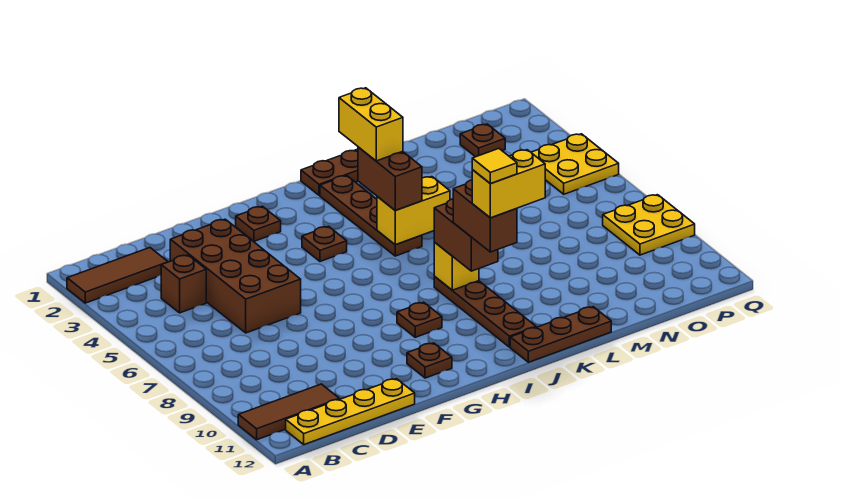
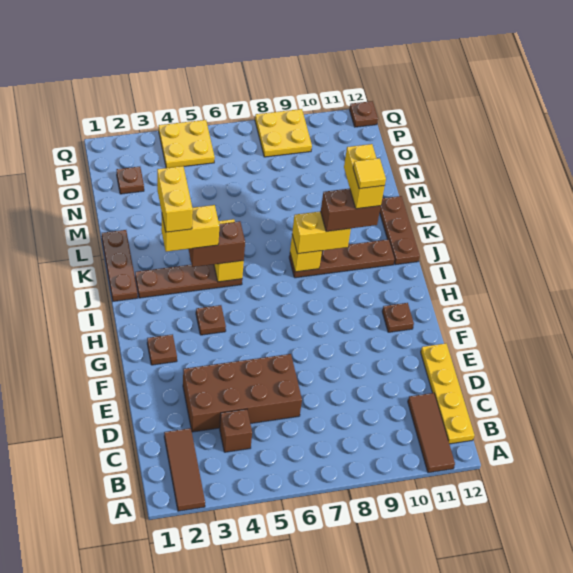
brown plate H9 level 1 -> brown plate Q12 level 1
none -> yellow brick J3:K3 level 5
brown brick J8:J9 level 3 -> yellow brick J8:J9 level 3

